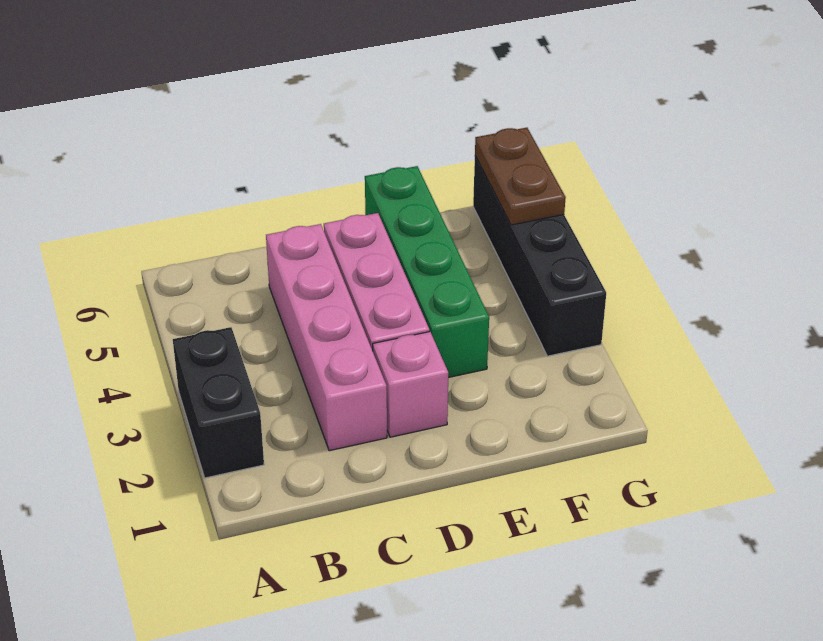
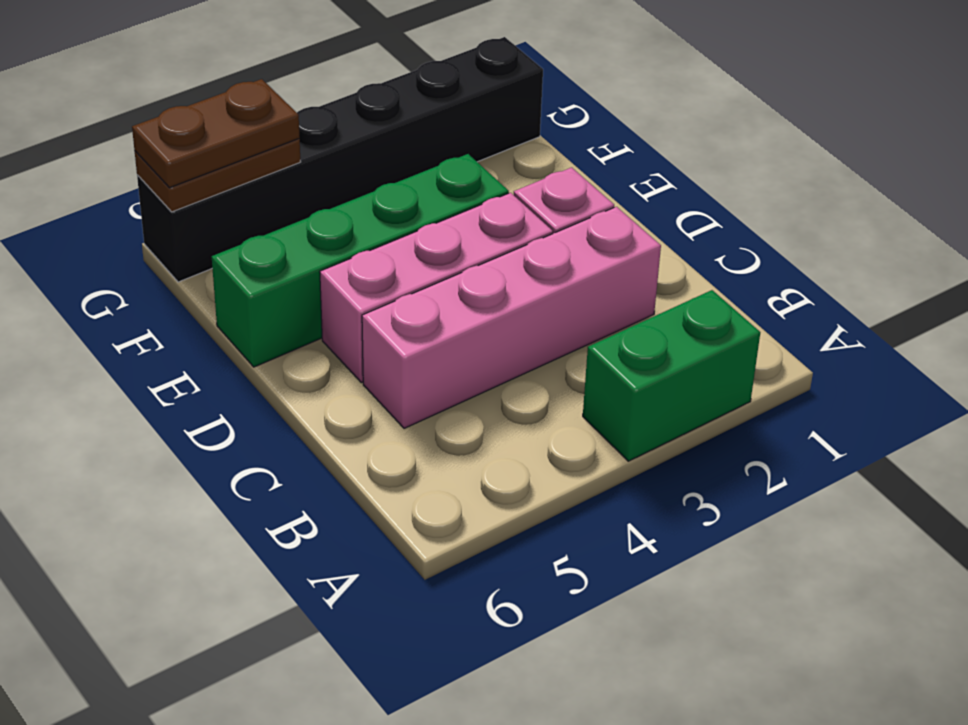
black brick A2:A3 level 1 -> green brick A2:A3 level 1
black brick G3:G6 level 1 -> black brick G1:G6 level 1
none -> brown plate G5:G6 level 3

